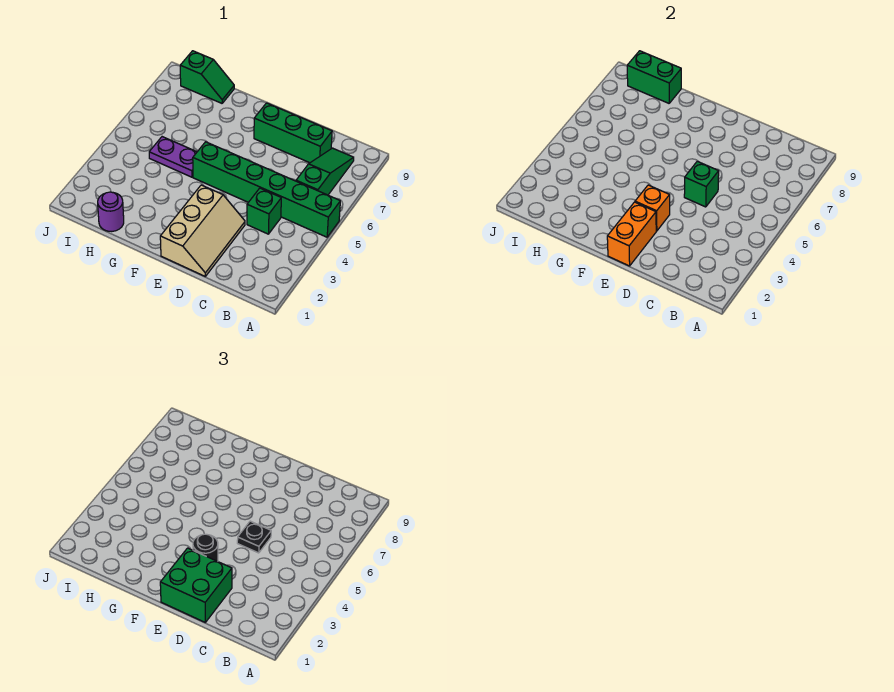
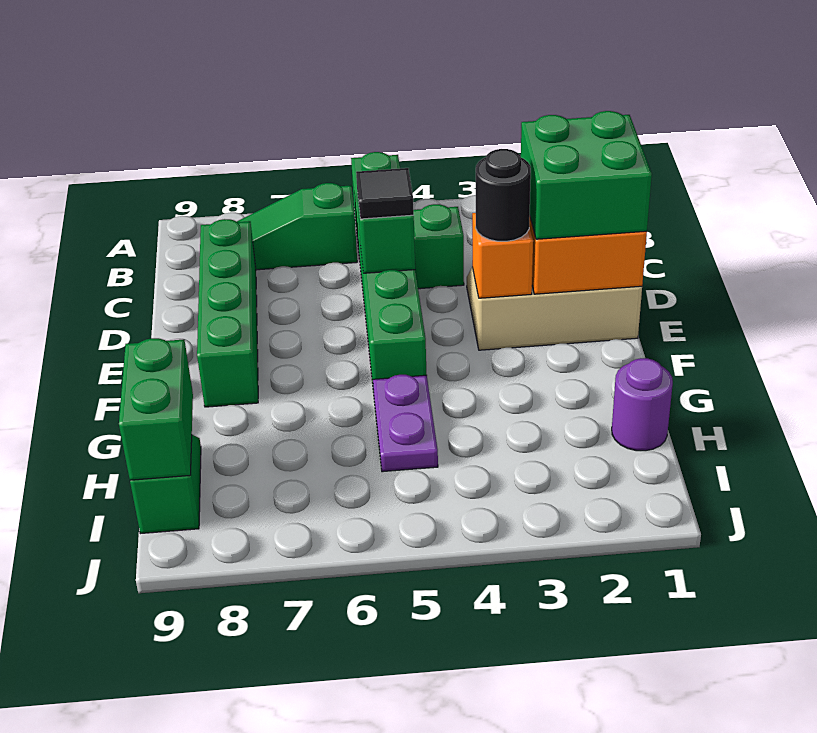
green brick C8:E8 level 1 -> green brick C8:F8 level 1
black plate D5 level 3 -> black tile D5 level 3

